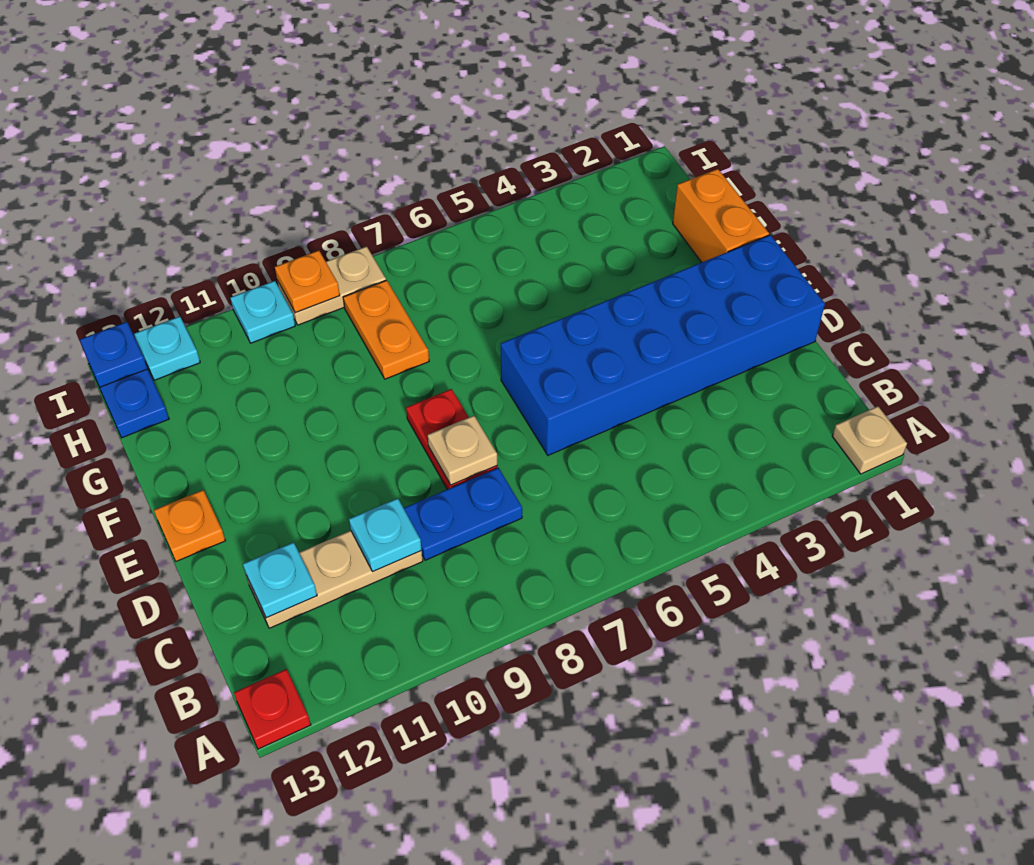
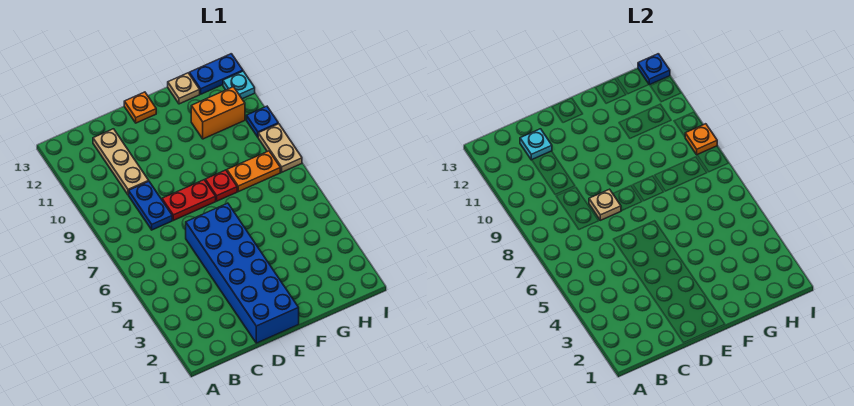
tan plate A1 level 1 -> tan plate G13 level 1
red plate A13 level 1 -> red plate F8 level 1
cyan plate C10 level 2 -> none
orange brick F1:G1 level 1 -> orange brick G11:H11 level 1
cyan plate I10 level 1 -> blue plate I10 level 1

